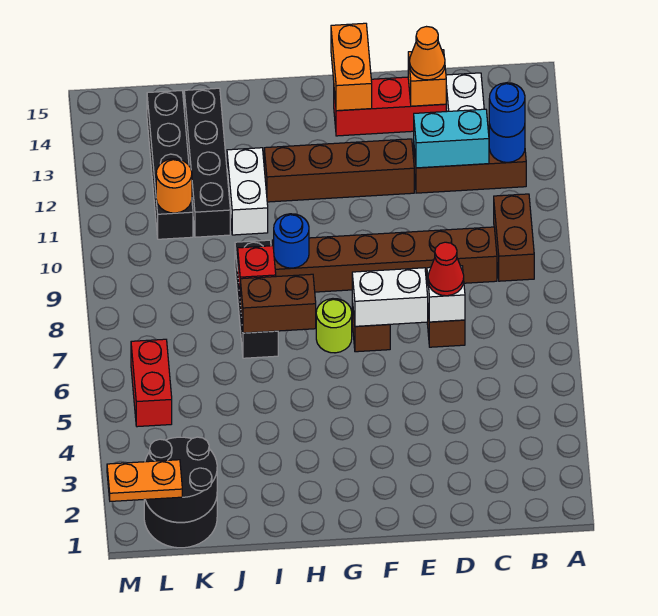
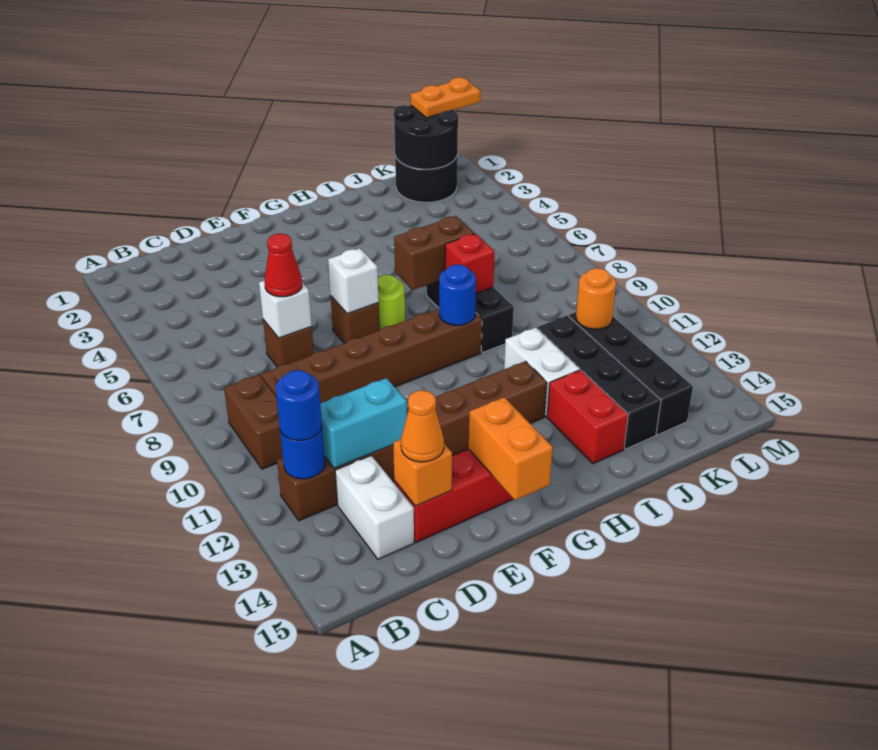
white brick E7:F7 level 2 -> white brick F7 level 2
red brick L5:L6 level 1 -> red brick I13:I14 level 1

